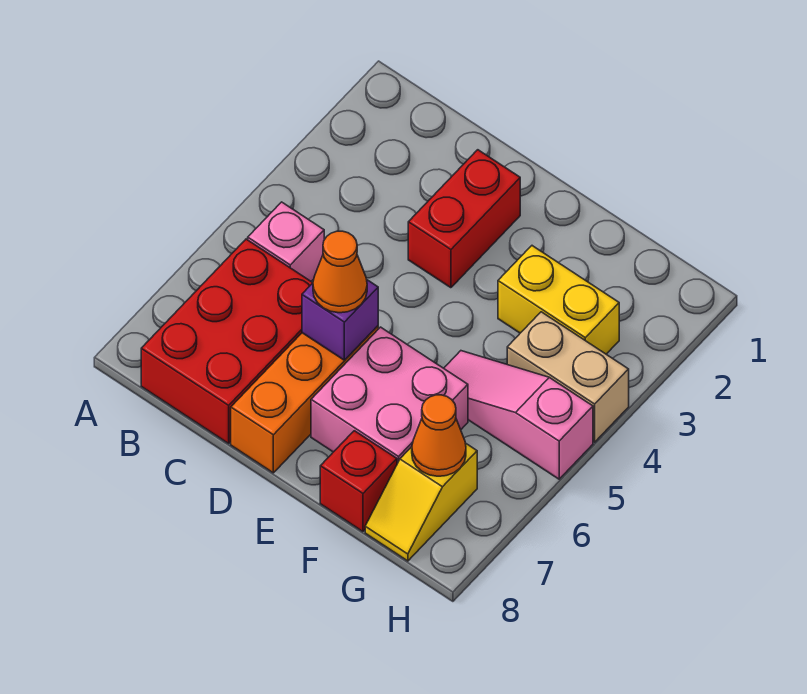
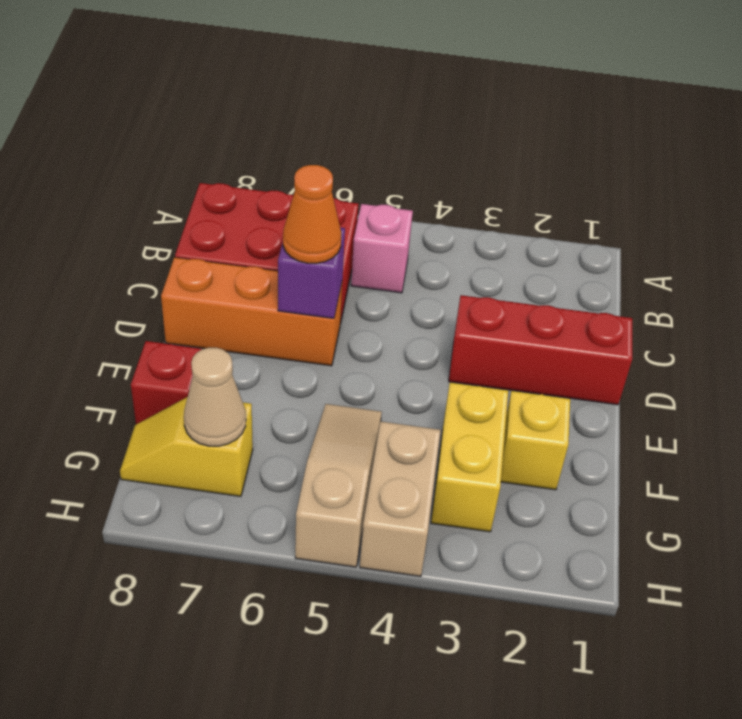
red brick D2:D3 level 1 -> red brick D1:D3 level 1
pink brick E6:F7 level 1 -> none
none -> yellow brick F2 level 1
pink slope F5:H5 level 1 top H -> tan slope F5:H5 level 1 top H
orange cone G7 level 2 -> tan cone G7 level 2

